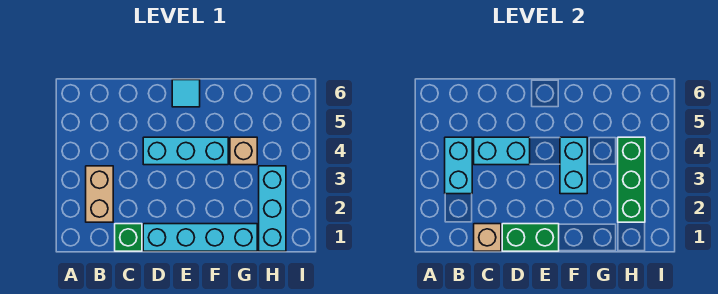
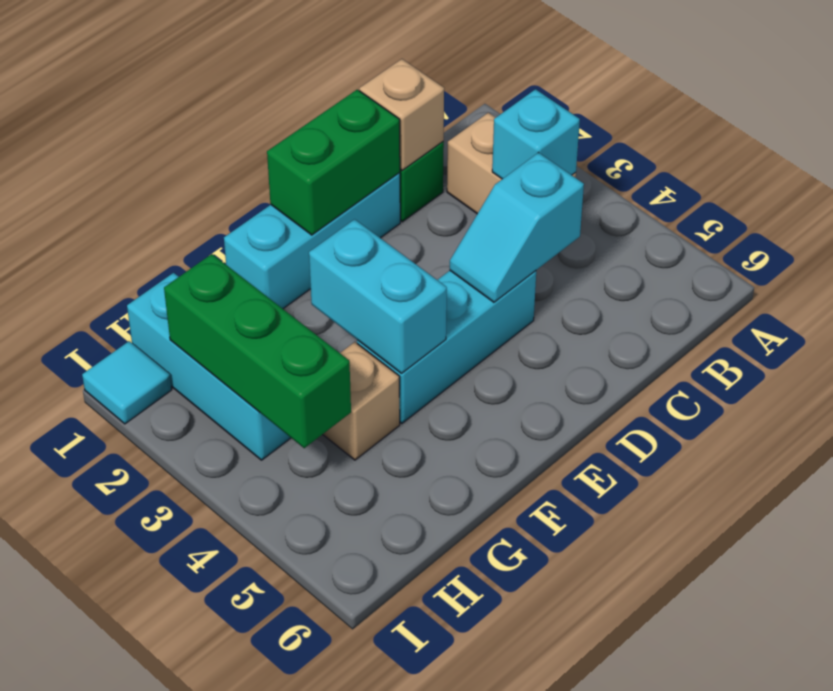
cyan brick B3:B4 level 2 -> cyan brick B3 level 2
cyan brick C4:D4 level 2 -> cyan slope C4:D4 level 2 top C
cyan brick D1:G1 level 1 -> cyan brick D1:F1 level 1
cyan tile E6 level 1 -> cyan tile I1 level 1

